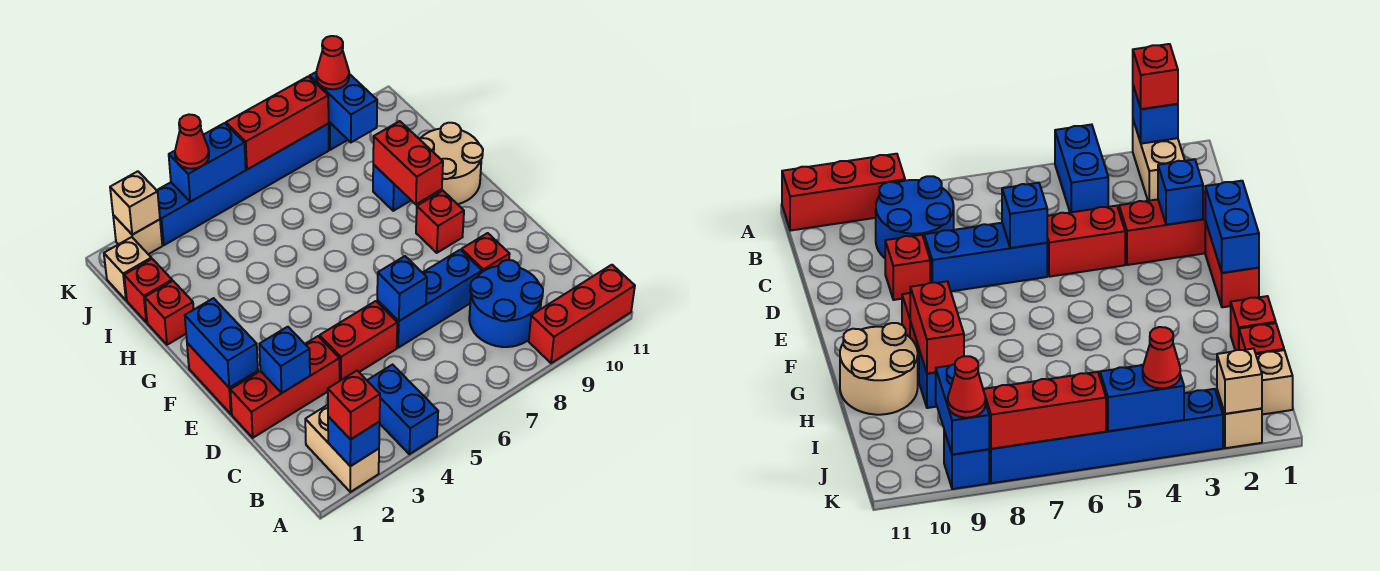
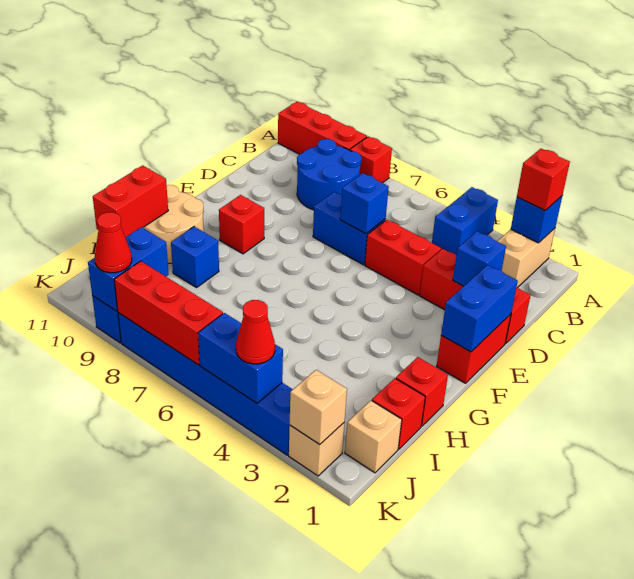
blue brick D6:D8 level 1 -> blue brick D6:D7 level 1
red brick D9 level 1 -> red brick A8 level 1
red brick G9:H9 level 2 -> red brick H11:I11 level 2

